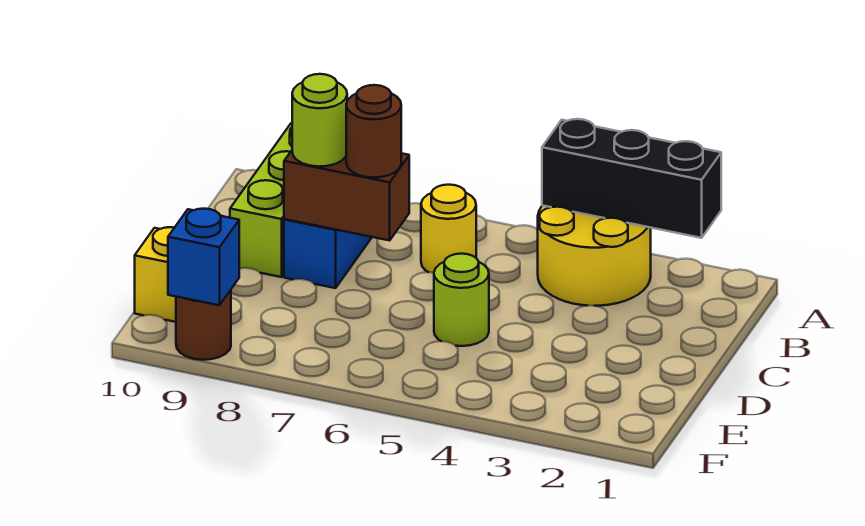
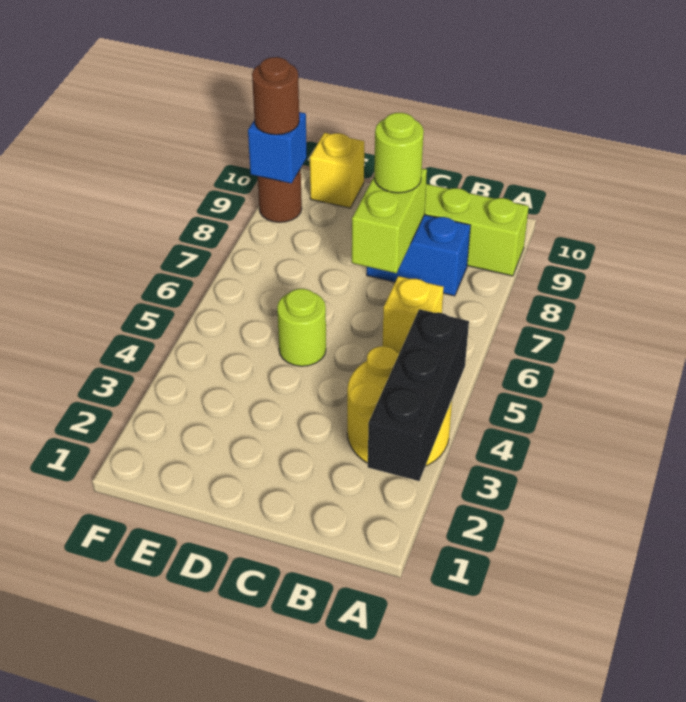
yellow round brick B6 level 1 -> yellow brick B6 level 1
brown brick C7:C8 level 2 -> lime brick C7:C8 level 2
brown round brick C7 level 3 -> brown round brick F9 level 3

